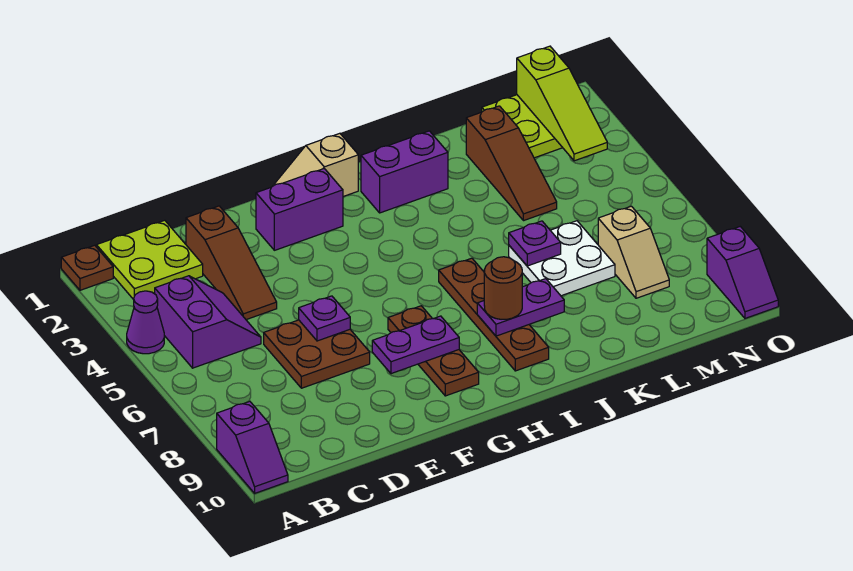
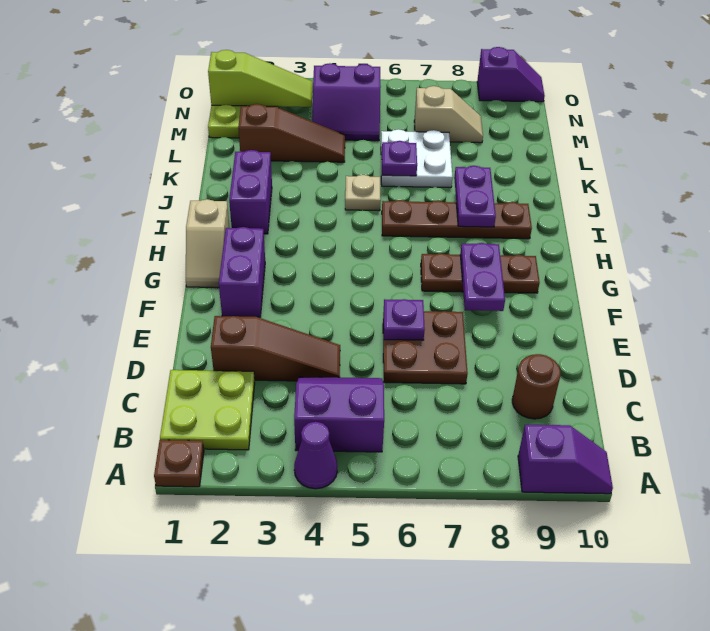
brown round brick I8 level 3 -> brown round brick C9 level 1
none -> tan plate J5 level 1
none -> purple slope M4:N5 level 1 top N

